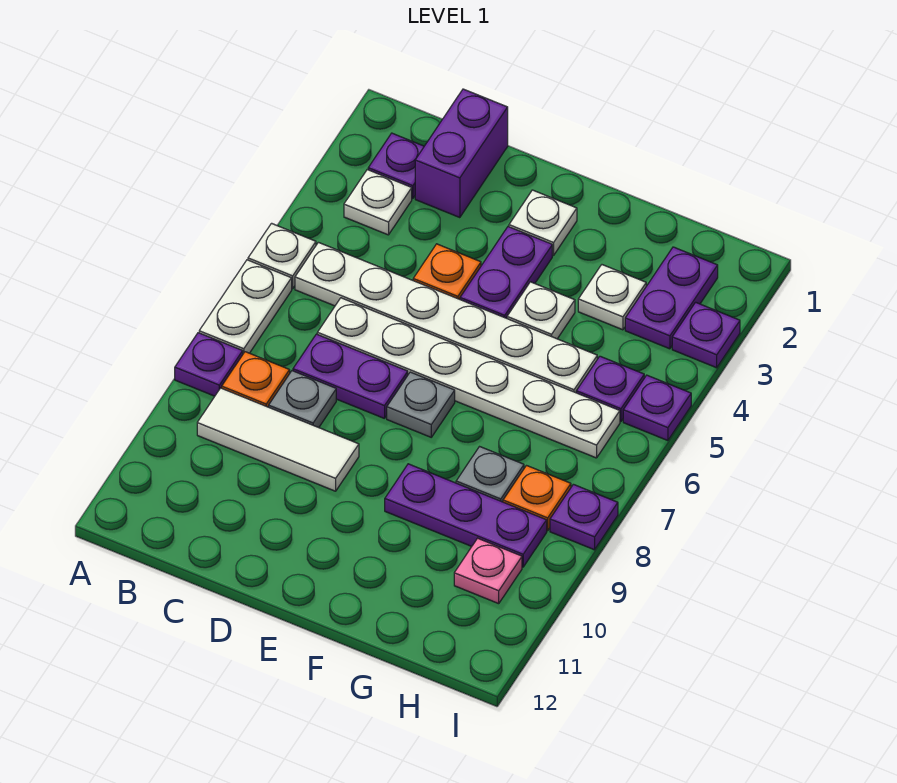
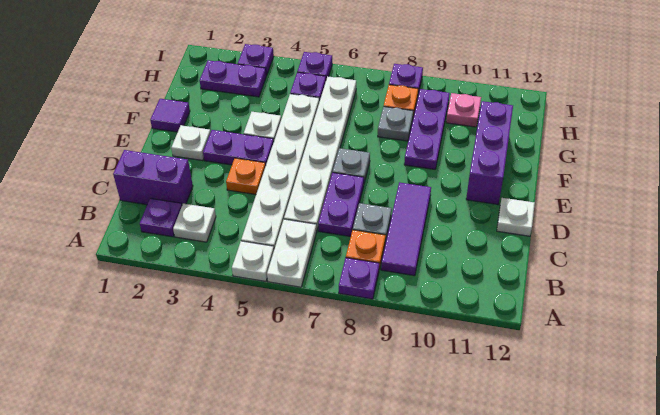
white plate A6:A7 level 1 -> white plate A6:B6 level 1
white tile B9:D9 level 1 -> purple tile B9:D9 level 1
none -> purple brick E11:G11 level 1
none -> purple tile F1 level 1
white plate G3 level 1 -> white plate D12 level 1

